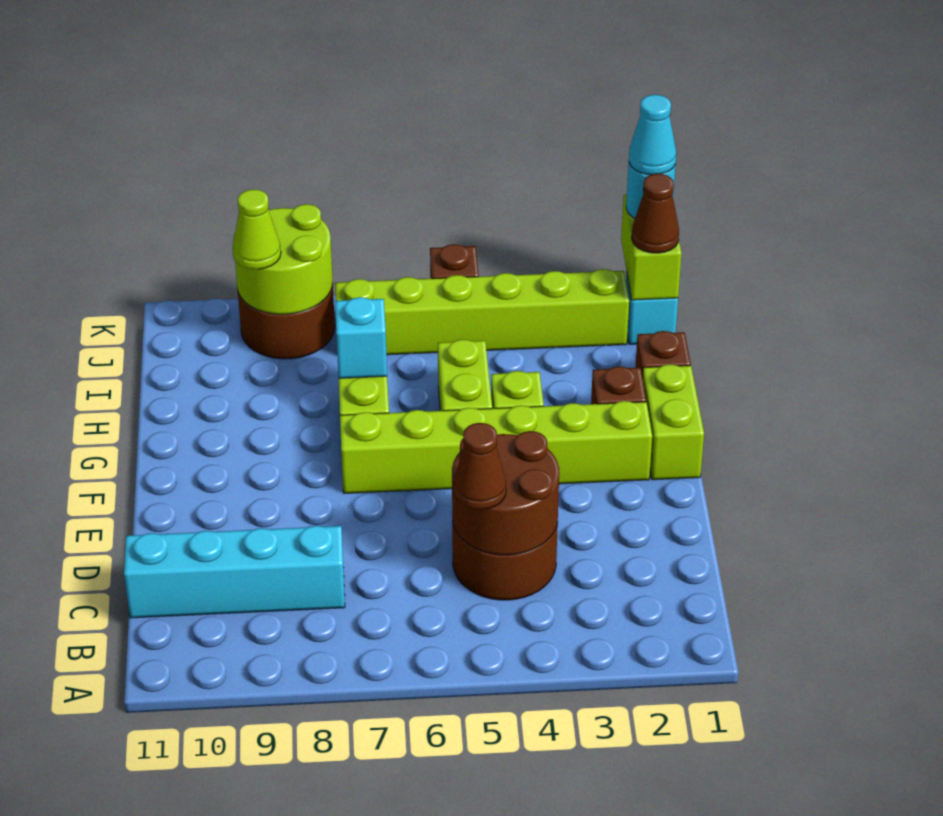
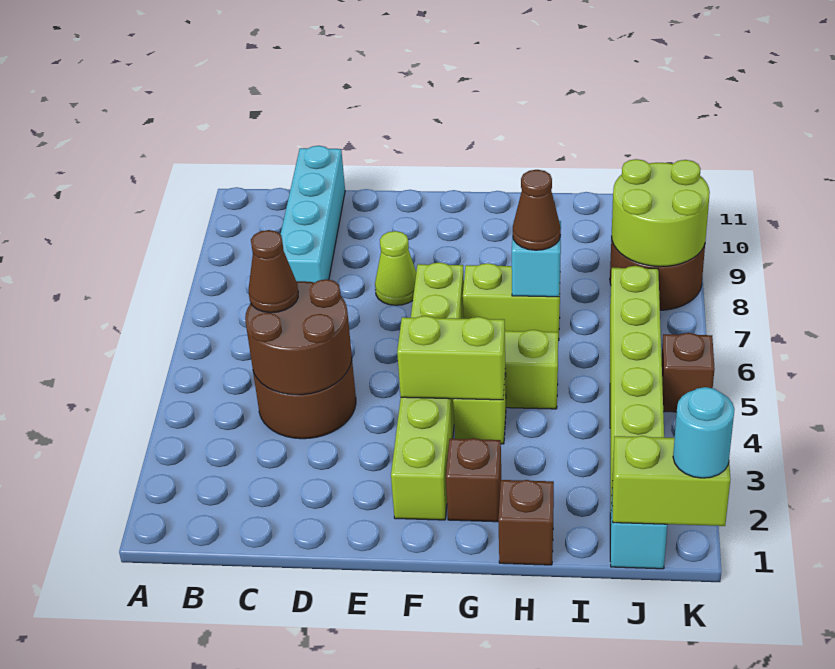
lime brick F1:G1 level 1 -> lime brick F4:G4 level 2
brown cone J1 level 3 -> brown cone H7 level 3
lime cone J9 level 3 -> lime cone E8 level 1
cyan cone K1 level 4 -> none

